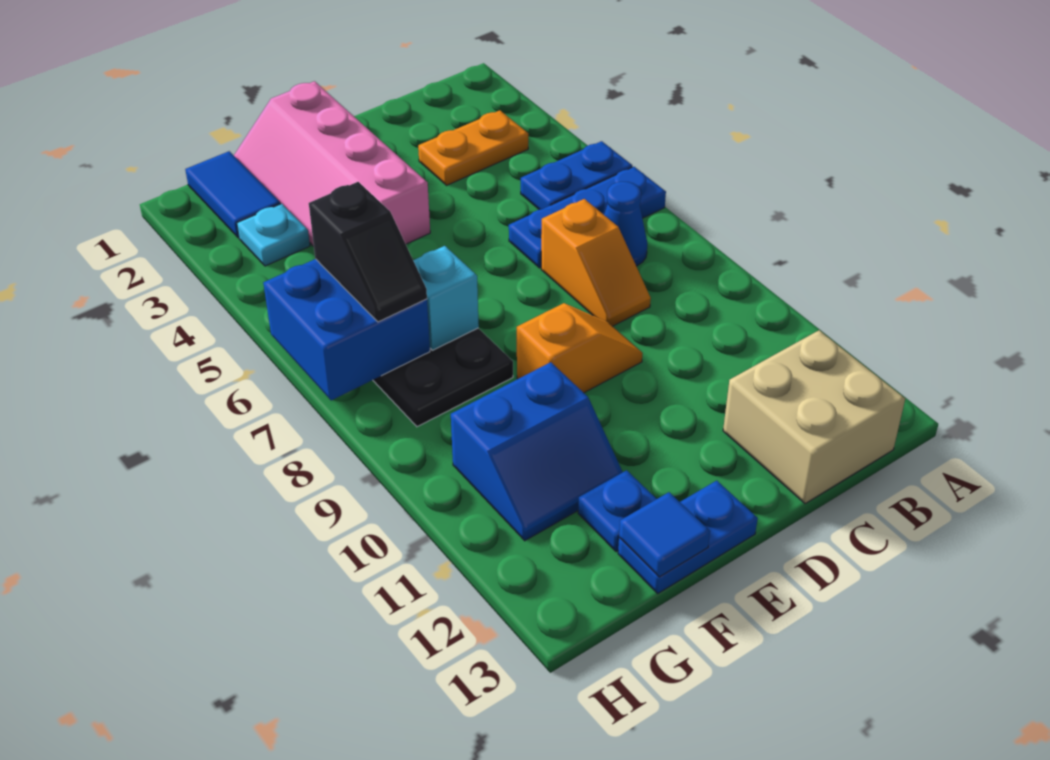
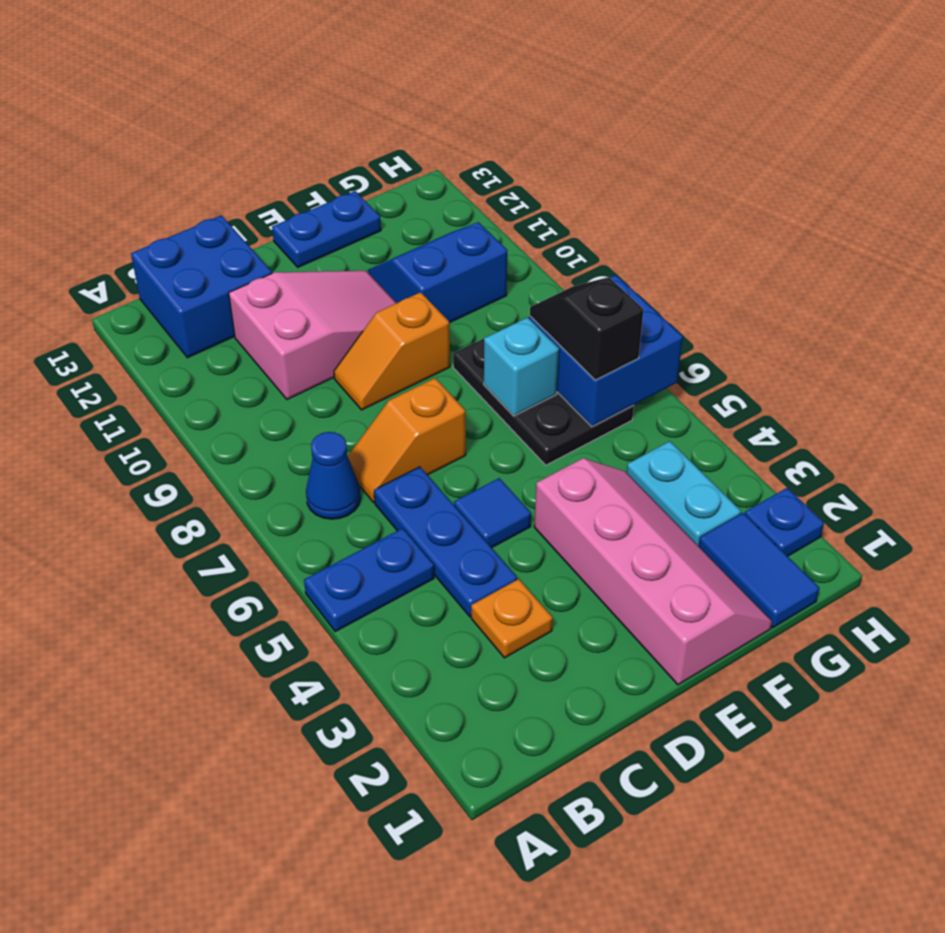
blue plate A6:C6 level 1 -> blue plate C4:C6 level 1
orange plate B3:C3 level 1 -> orange plate C3 level 1
tan brick B12:C13 level 1 -> blue brick B12:C13 level 1
orange slope C7:C8 level 1 top 7 -> orange slope C7:D7 level 1 top D
none -> pink slope C10:E11 level 1 top C
blue plate F12 level 1 -> blue plate H2 level 1
blue tile F13 level 2 -> blue tile D5 level 1
cyan plate G3 level 1 -> cyan plate G3:G4 level 1

